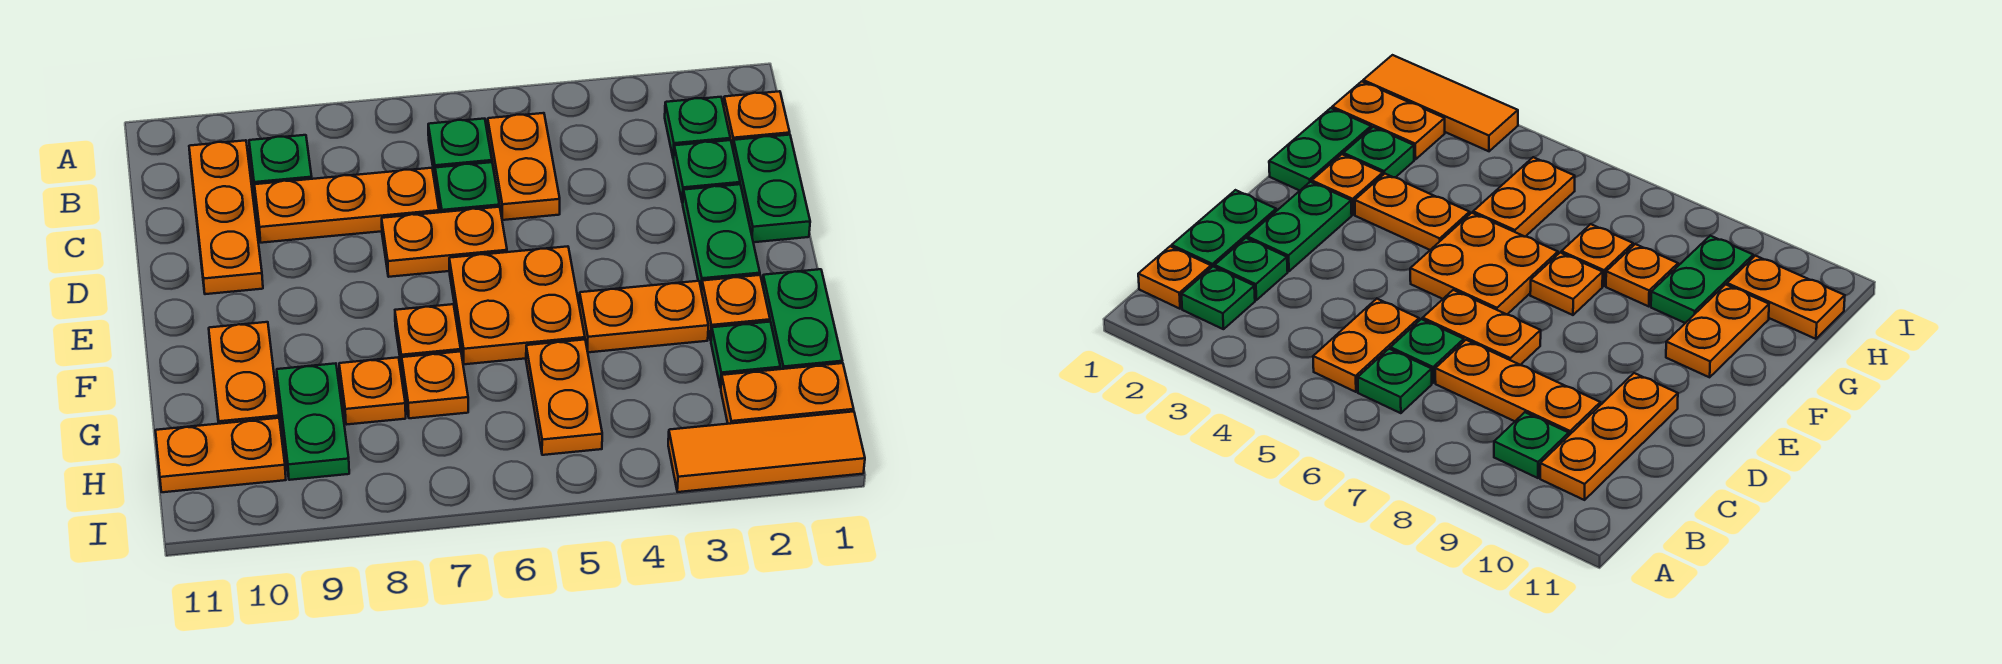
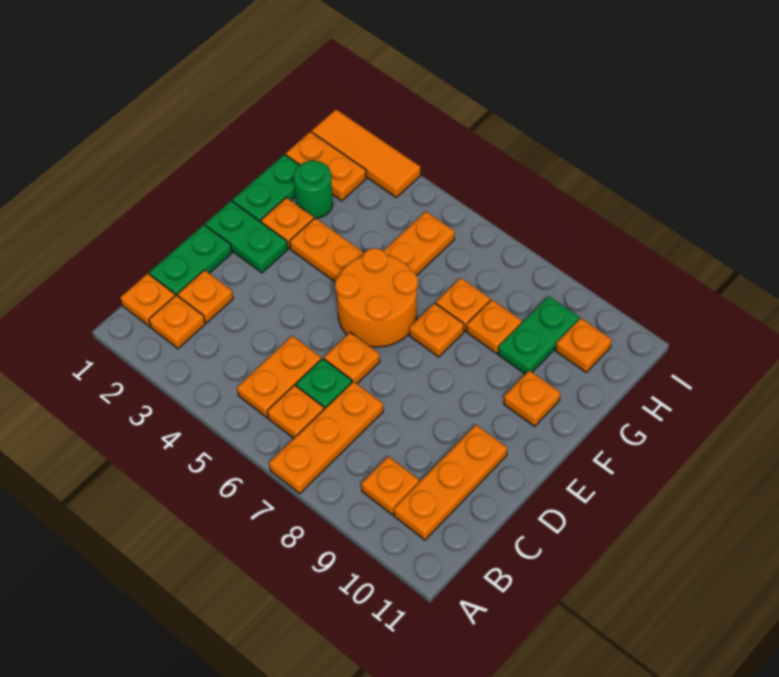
green plate B2 level 1 -> orange plate B2 level 1
green plate B6 level 1 -> orange plate B6 level 1
green plate B9 level 1 -> orange plate B9 level 1
green plate C2 level 1 -> orange plate C2 level 1
orange plate C7:C9 level 1 -> orange plate A7:C7 level 1
green plate D2:E2 level 1 -> green plate E1:E2 level 1
orange plate D6:D7 level 1 -> orange plate D6 level 1
orange plate E5:F6 level 1 -> orange round brick E5:F6 level 1
orange plate F10:G10 level 1 -> orange plate F10 level 1
green plate G2 level 1 -> green round brick G2 level 1
orange plate H10:H11 level 1 -> orange plate H10 level 1

